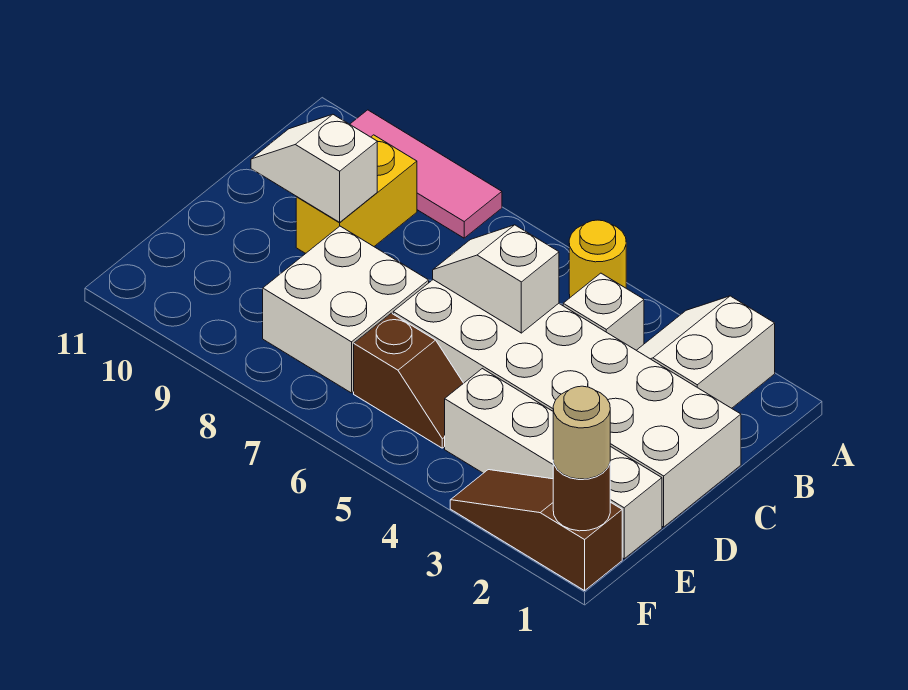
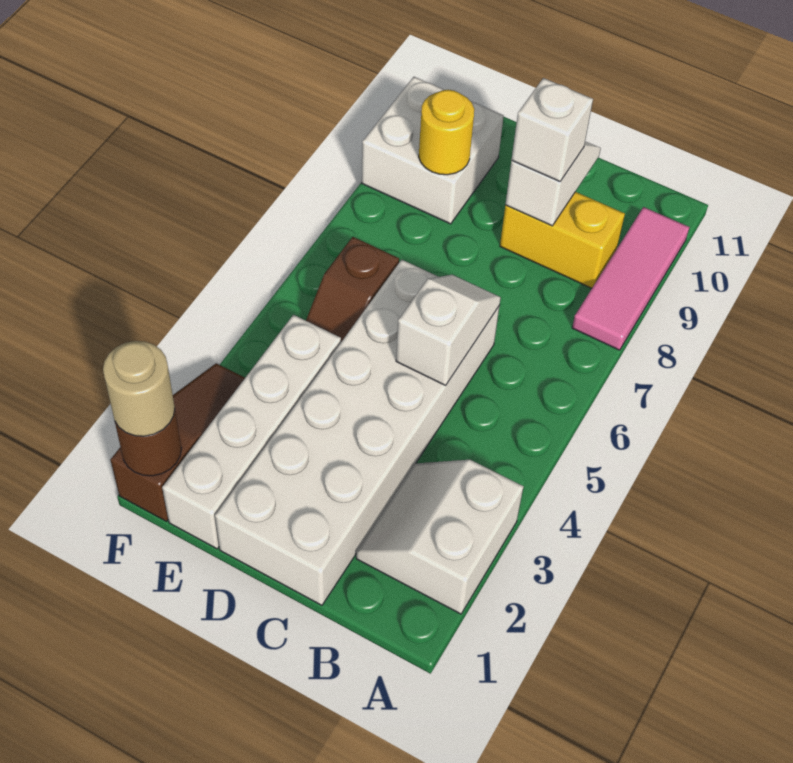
white slope A2:B3 level 1 top 2 -> white slope A2:B3 level 1 top A
yellow round brick A5 level 1 -> yellow round brick E9 level 2
white brick B4 level 1 -> white brick C9 level 3
white brick D7:E8 level 1 -> white brick E9:F10 level 1

